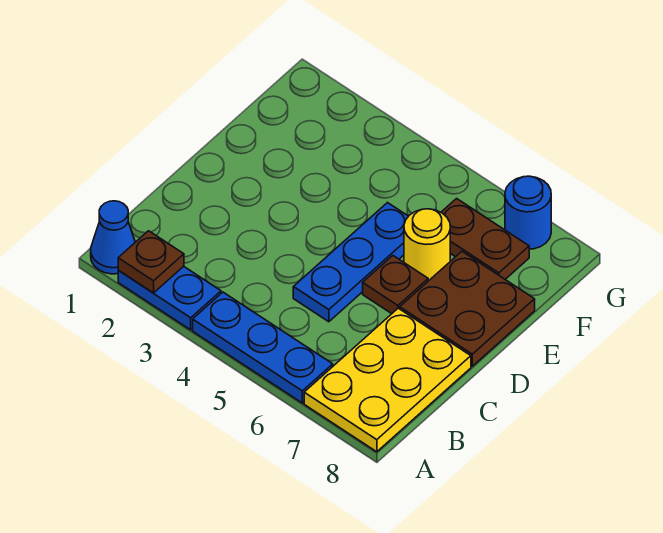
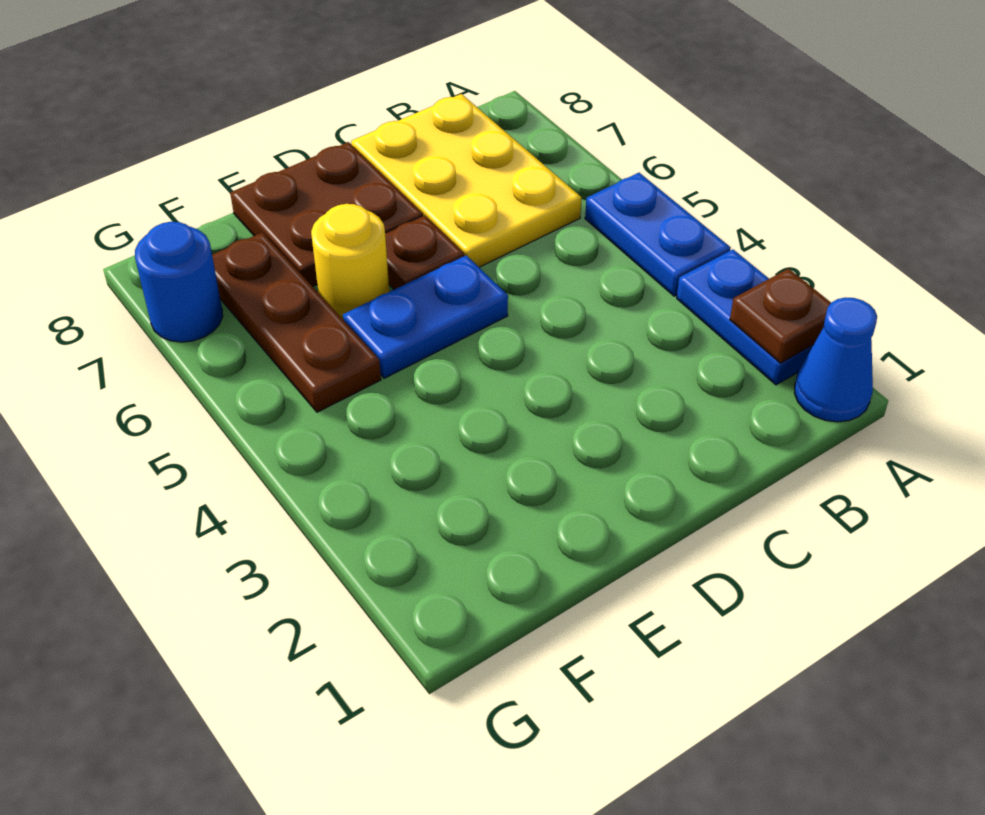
blue plate A4:A6 level 1 -> blue plate A4:A5 level 1
yellow plate A7:C8 level 1 -> yellow plate B6:C8 level 1
blue plate C5:E5 level 1 -> blue plate D5:E5 level 1
brown plate F6:F7 level 1 -> brown plate F5:F7 level 1

